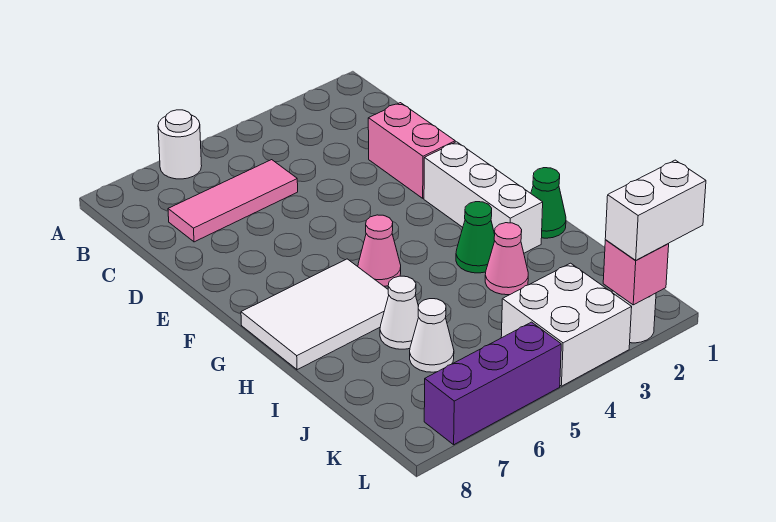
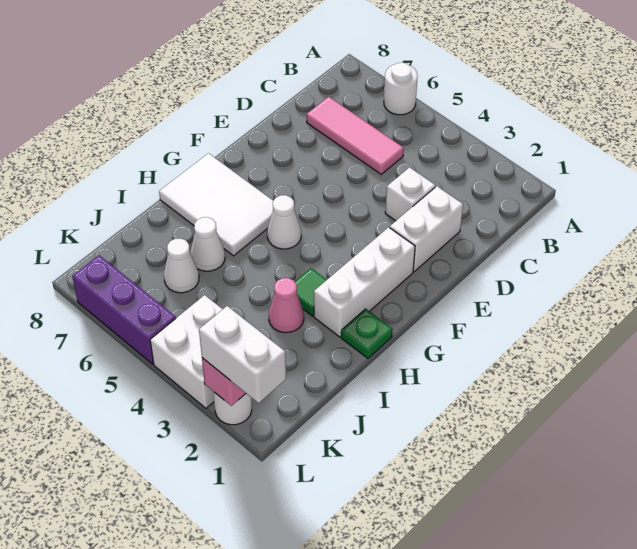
pink brick D2:E2 level 1 -> white brick D2:E2 level 1
none -> white brick D3 level 1
pink cone G5 level 1 -> white cone G5 level 1
green cone H1 level 1 -> green plate H1 level 1
green cone H3 level 1 -> green tile H3 level 1

